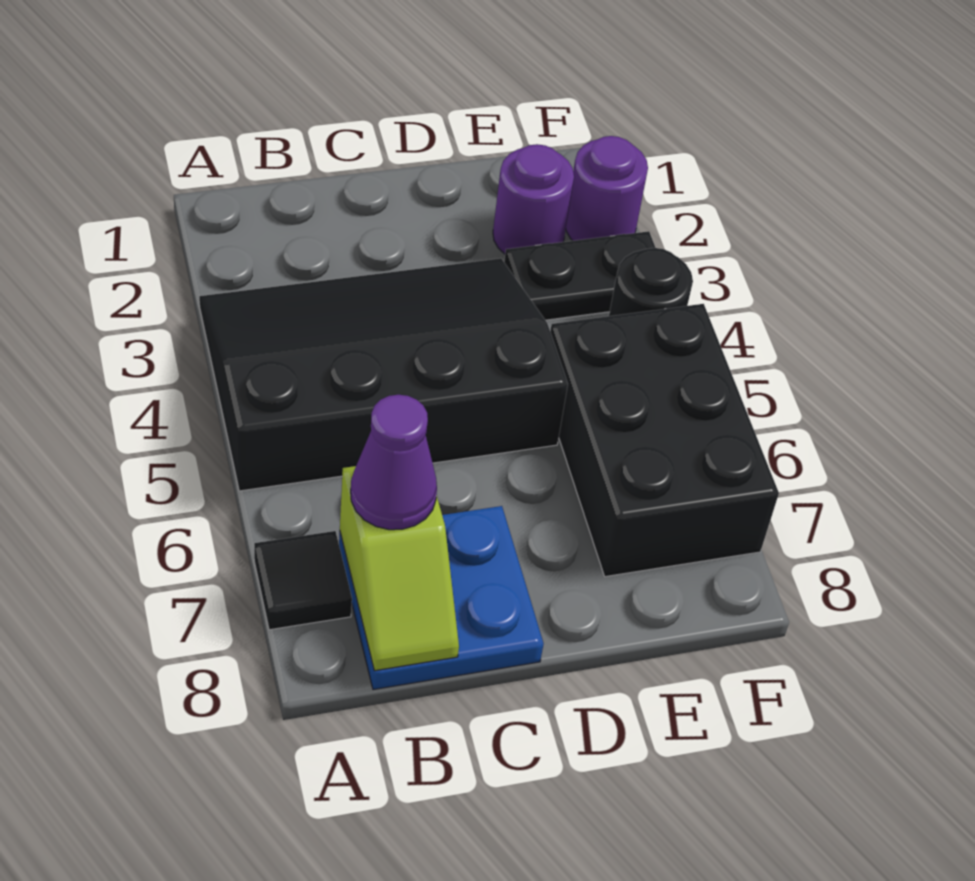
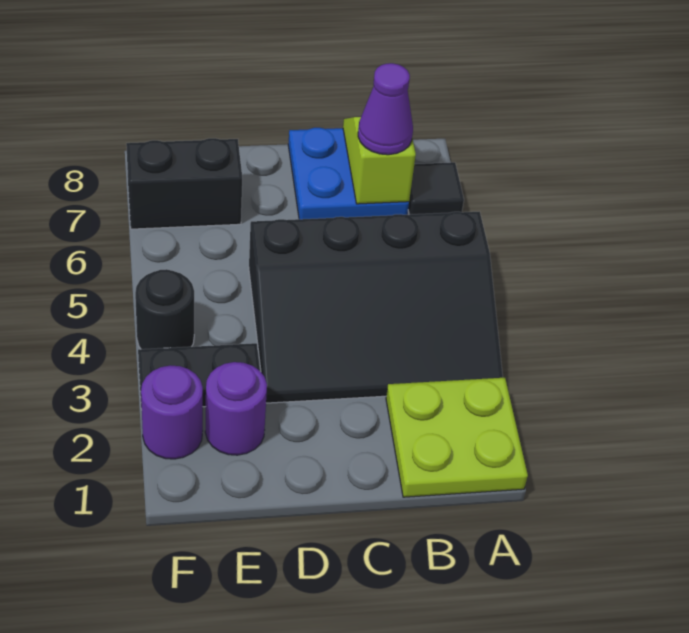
none -> lime plate A1:B2 level 1
black brick E5:F7 level 1 -> black brick E7:F7 level 1

